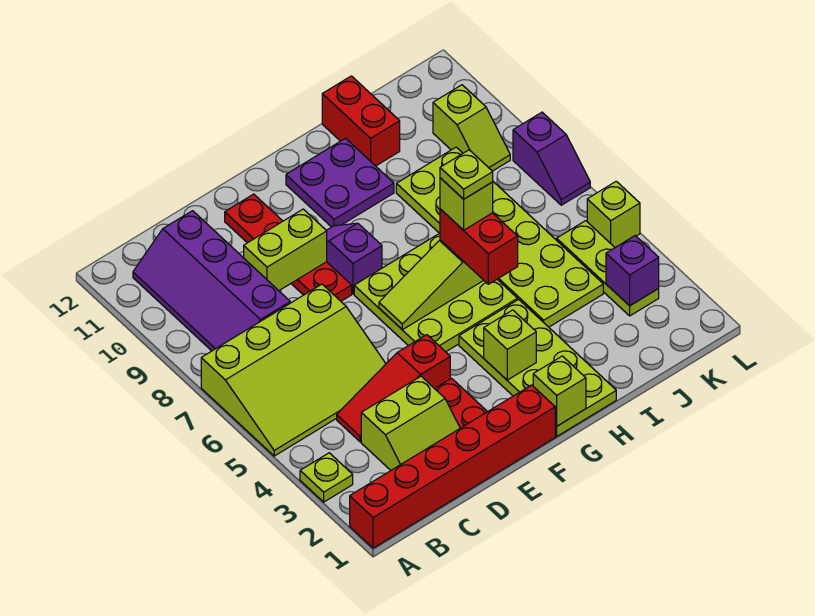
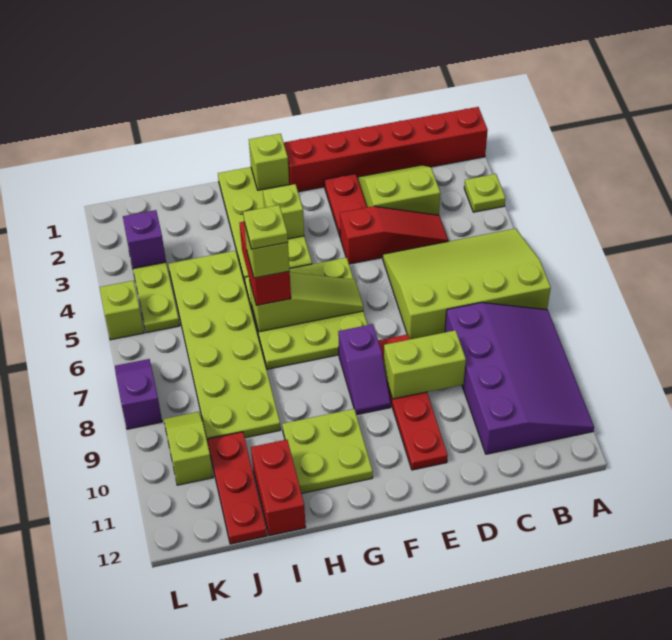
purple slope B8:C11 level 1 top C -> purple slope A8:C11 level 1 top C
purple plate G10:H11 level 1 -> lime plate G10:H11 level 1
none -> red plate J10:J12 level 1

